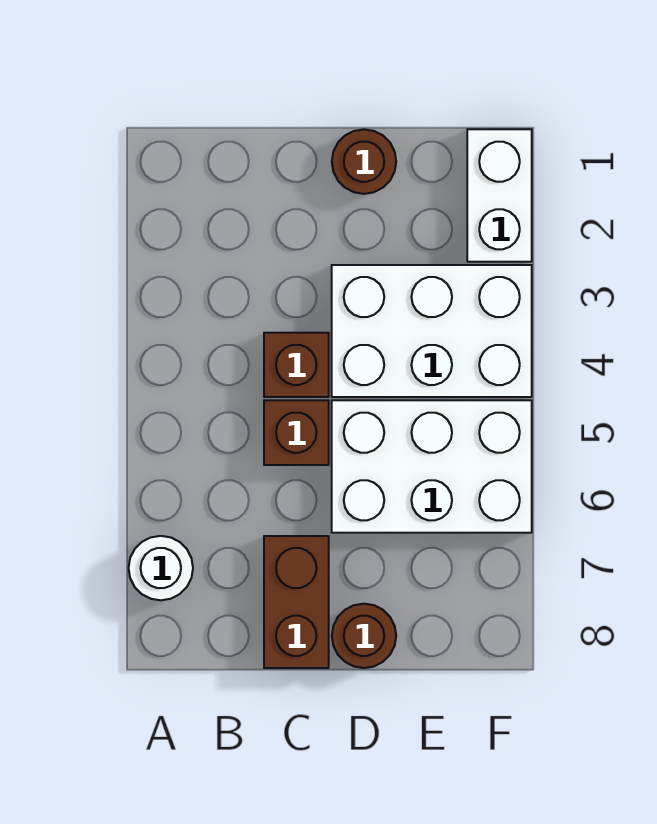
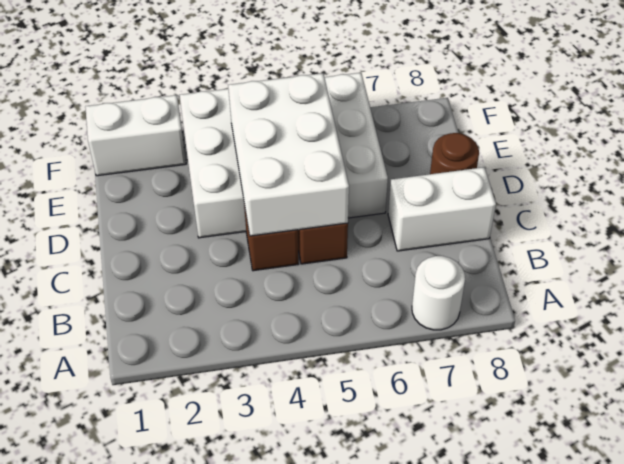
none -> white brick C4:E5 level 2
brown brick C7:C8 level 1 -> white brick C7:C8 level 1
brown round brick D1 level 1 -> none

